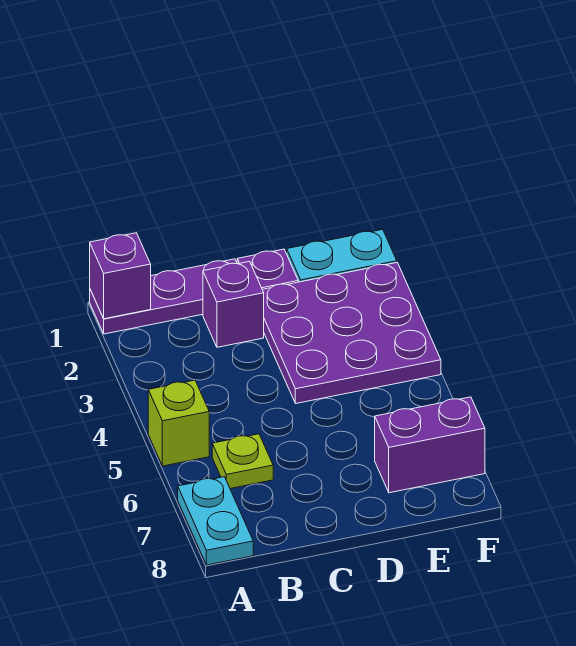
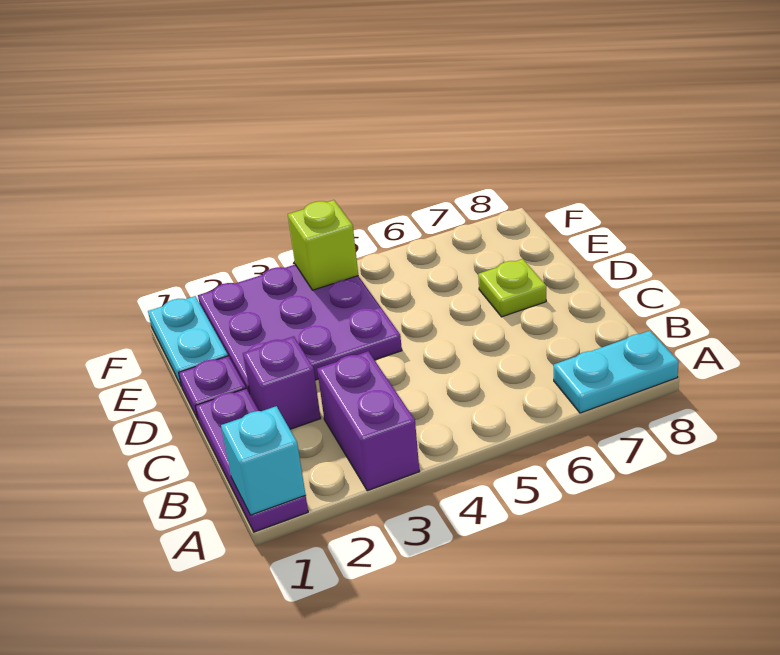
purple brick A1 level 2 -> cyan brick A1 level 2
lime brick A5 level 1 -> lime brick F4 level 2
lime plate B6 level 1 -> lime plate D7 level 1
purple brick E7:F7 level 1 -> purple brick A3:B3 level 1

